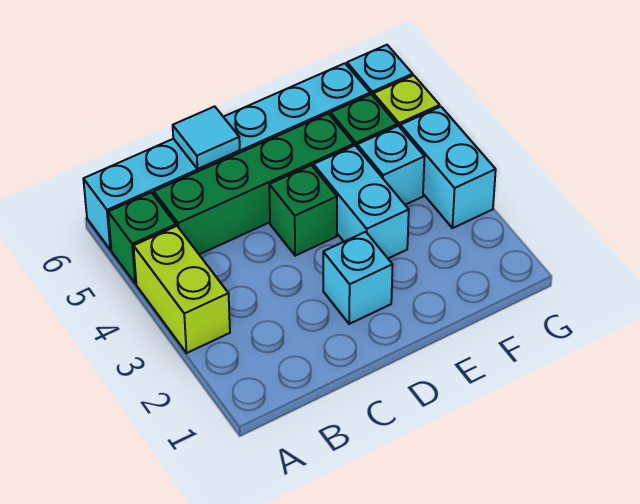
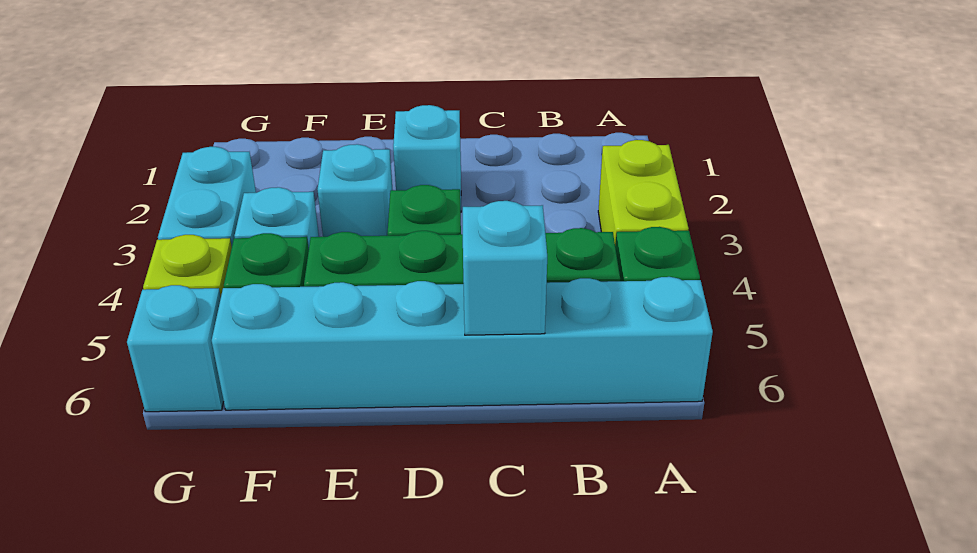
cyan tile C6 level 2 -> cyan brick C6 level 2
cyan brick E3:E4 level 1 -> cyan brick E3 level 1

